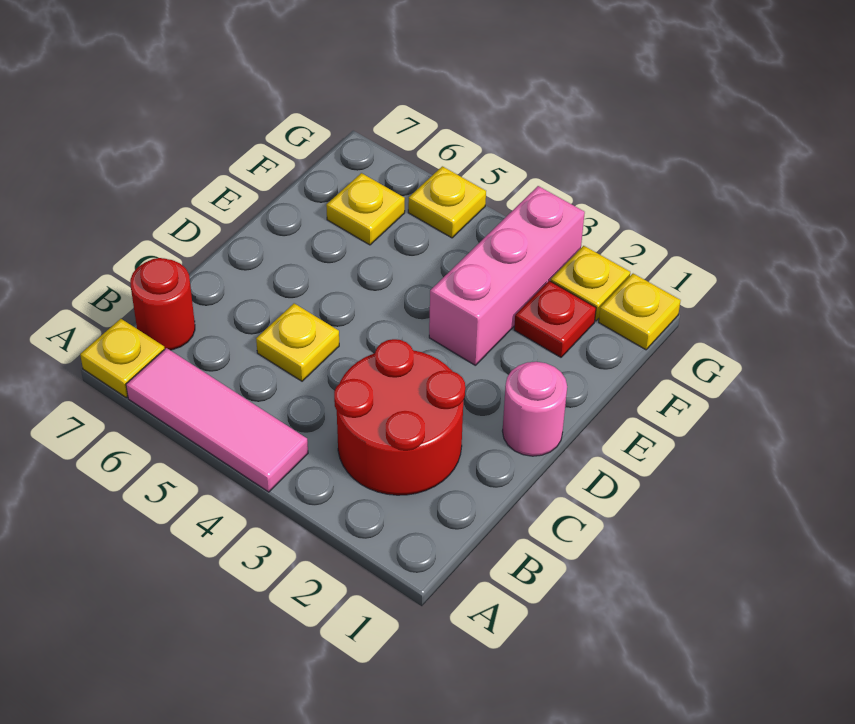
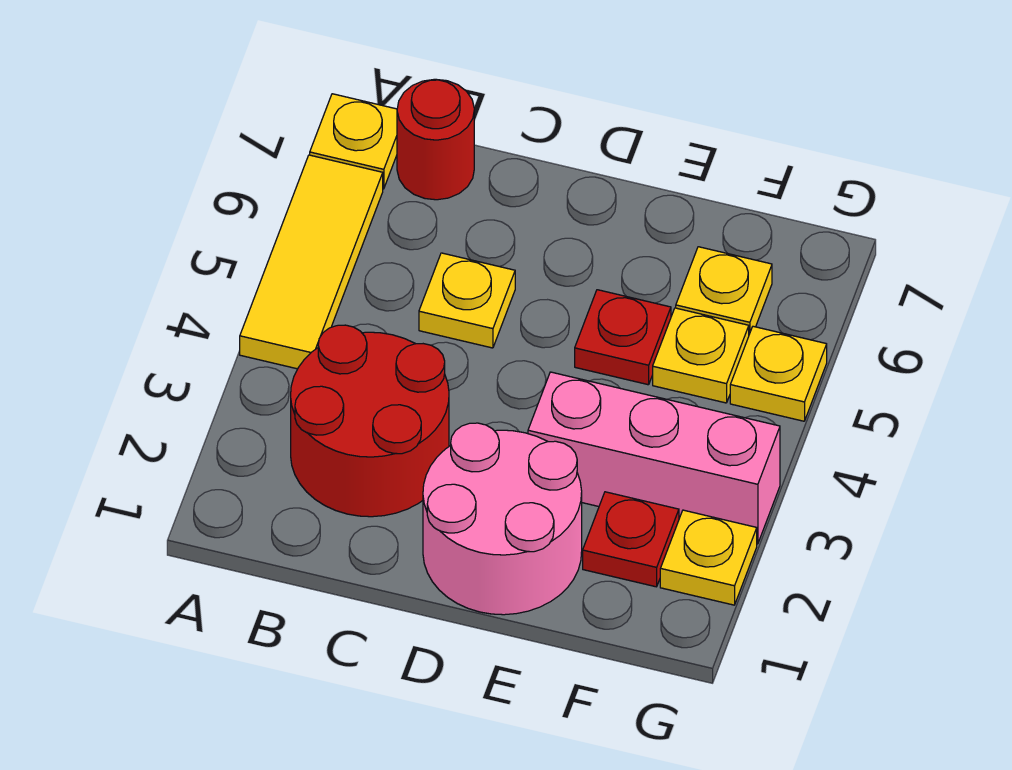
pink tile A4:A6 level 1 -> yellow tile A4:A6 level 1
pink round brick D1 level 1 -> pink round brick D1:E2 level 1
none -> red plate E5 level 1
yellow plate G1 level 1 -> yellow plate F5 level 1

